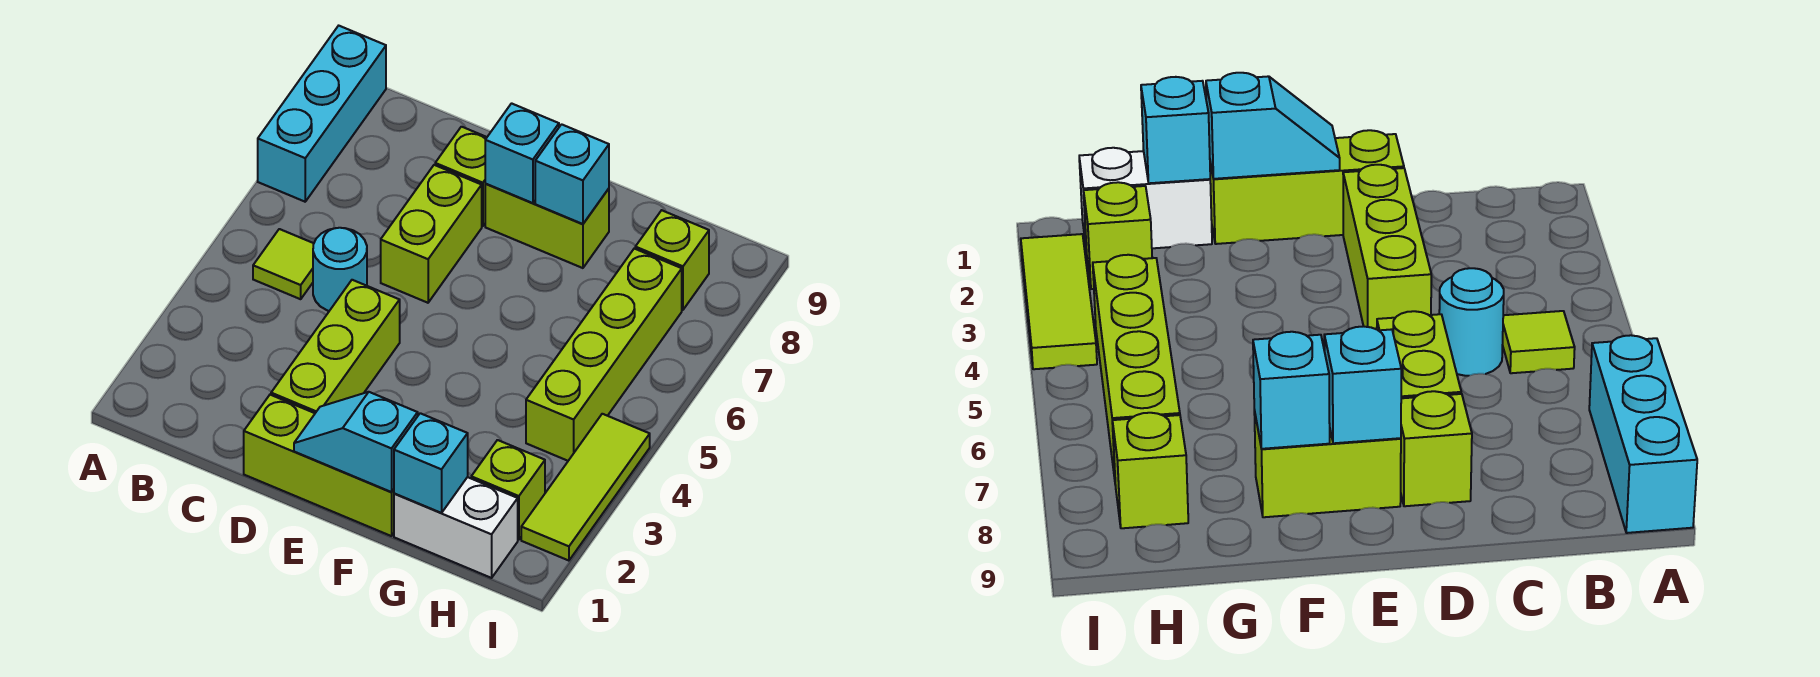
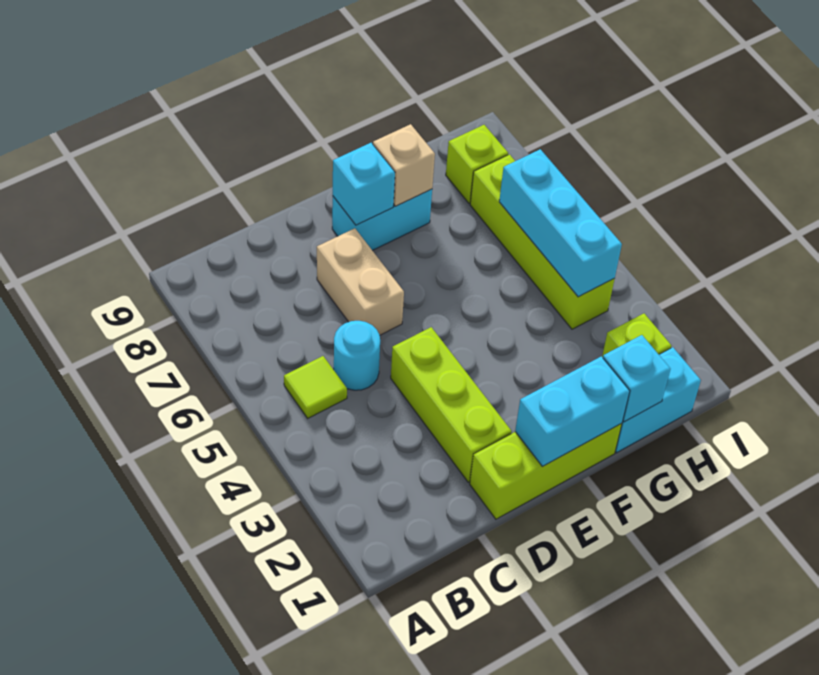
cyan brick A7:A9 level 1 -> cyan brick H4:H6 level 2
lime brick D6:D7 level 1 -> tan brick D6:D7 level 1
lime brick D8 level 1 -> none
cyan slope E1:F1 level 2 top F -> cyan brick E1:F1 level 2
lime brick E8:F8 level 1 -> cyan brick E8:F8 level 1
cyan brick F8 level 2 -> tan brick F8 level 2
white brick G1:H1 level 1 -> cyan brick G1:H1 level 1
lime tile I2:I4 level 1 -> none

